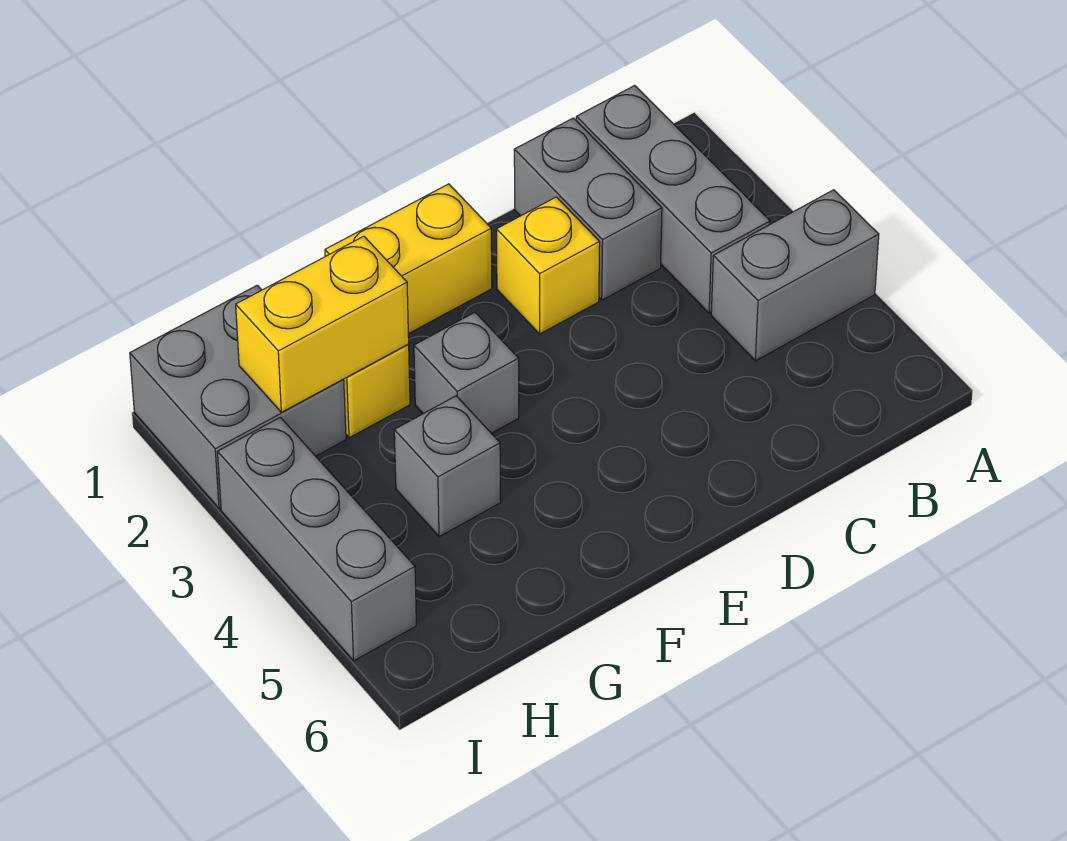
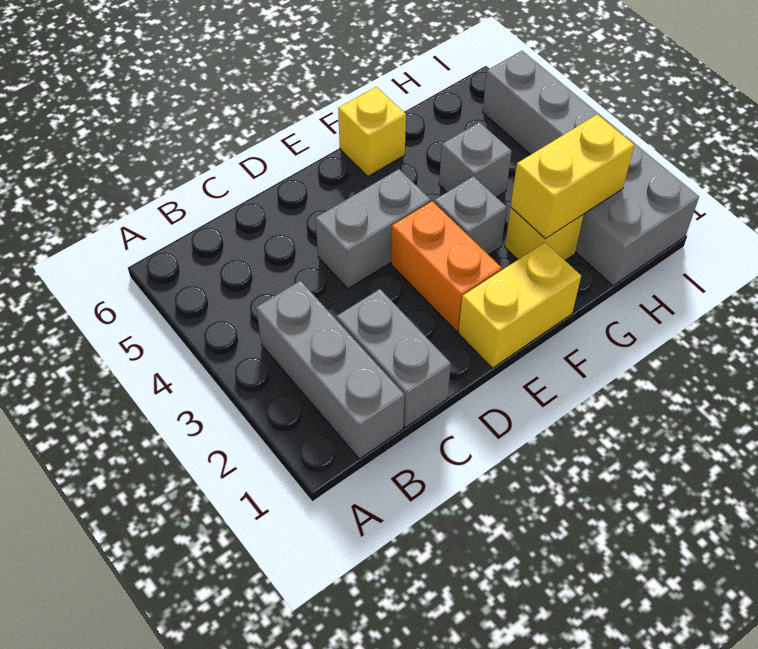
grey brick A4:B4 level 1 -> grey brick D4:E4 level 1
yellow brick D2 level 1 -> yellow brick F6 level 1
none -> orange brick E2:E3 level 1

